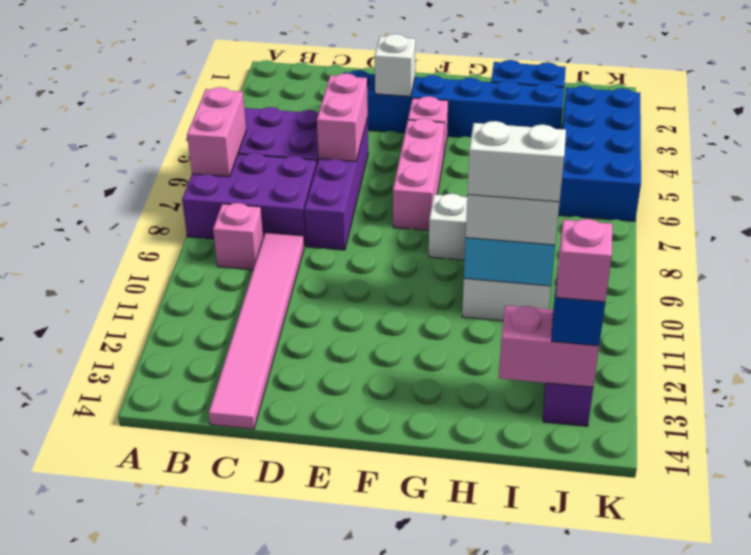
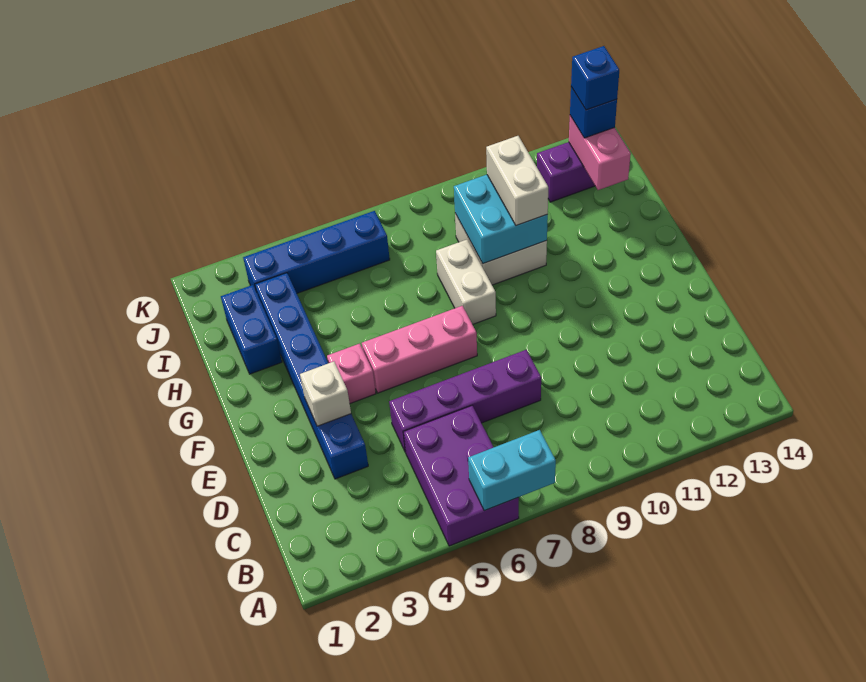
pink brick A6:A7 level 2 -> cyan brick A6:A7 level 2
purple brick A7:C8 level 1 -> none
pink brick B9 level 1 -> none
pink tile C9:C14 level 1 -> none
pink brick D5:D6 level 2 -> none
white brick H10:I10 level 4 -> none
blue brick J3:K6 level 1 -> blue brick J3:J6 level 1
pink brick J13 level 4 -> blue brick J13 level 4

